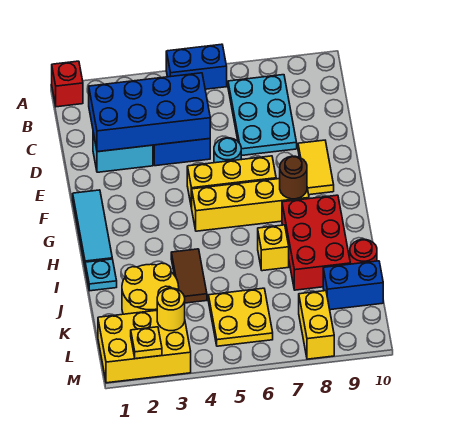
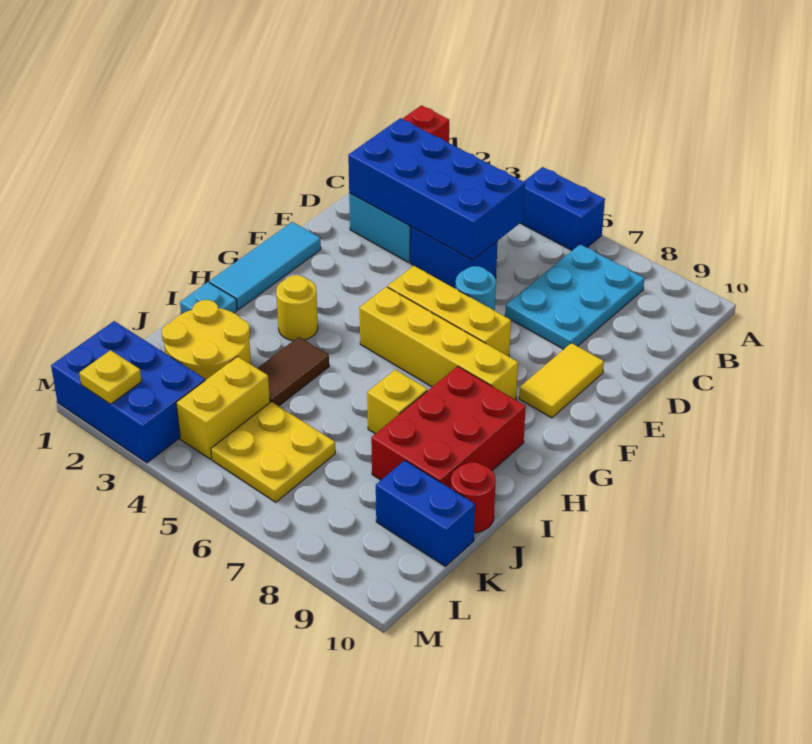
brown round brick G8 level 2 -> none
yellow brick L1:M3 level 1 -> blue brick L1:M3 level 1
yellow round brick L3 level 2 -> yellow round brick H3 level 1
yellow brick L8:M8 level 1 -> yellow brick K4:L4 level 1

